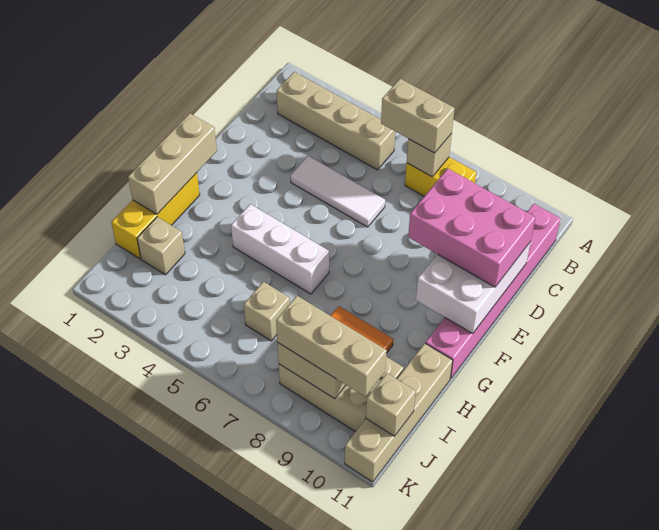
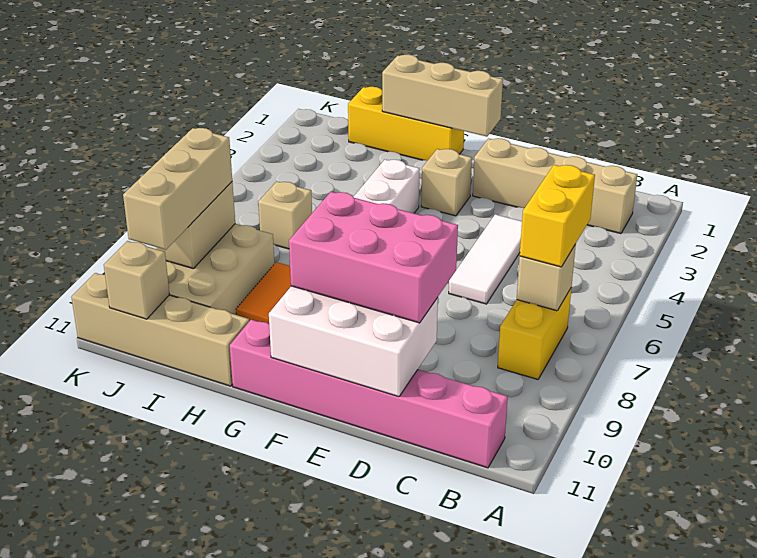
tan brick B2:B5 level 1 -> tan brick B2:E2 level 1
tan brick B6:B7 level 3 -> yellow brick B6:B7 level 3
pink brick D9:E11 level 3 -> pink brick D9:F10 level 3
tan brick I2 level 1 -> tan brick F3 level 1

